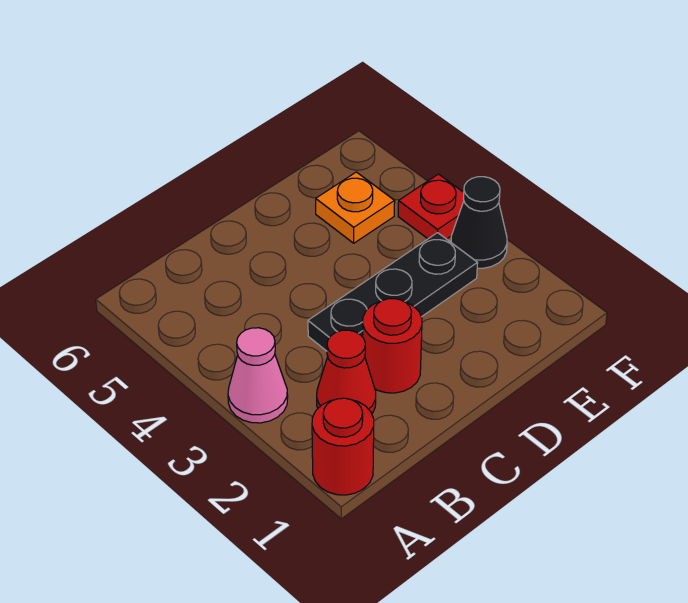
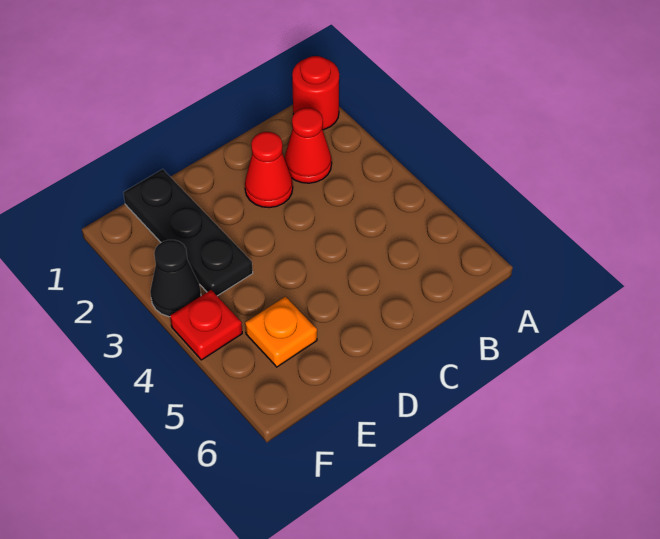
pink cone A3 level 1 -> none
red round brick C2 level 1 -> red cone C2 level 1
black plate C3:E3 level 1 -> black plate E1:E3 level 1

